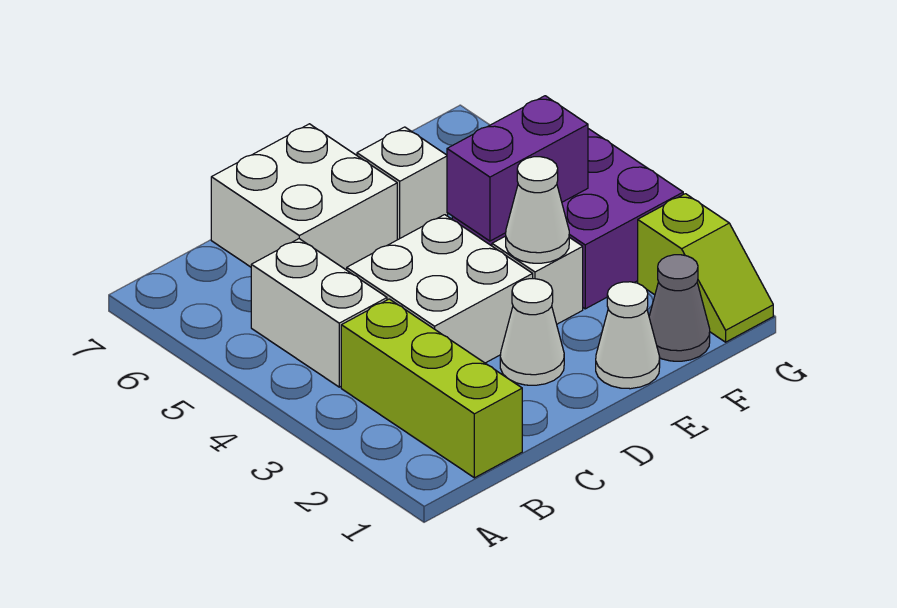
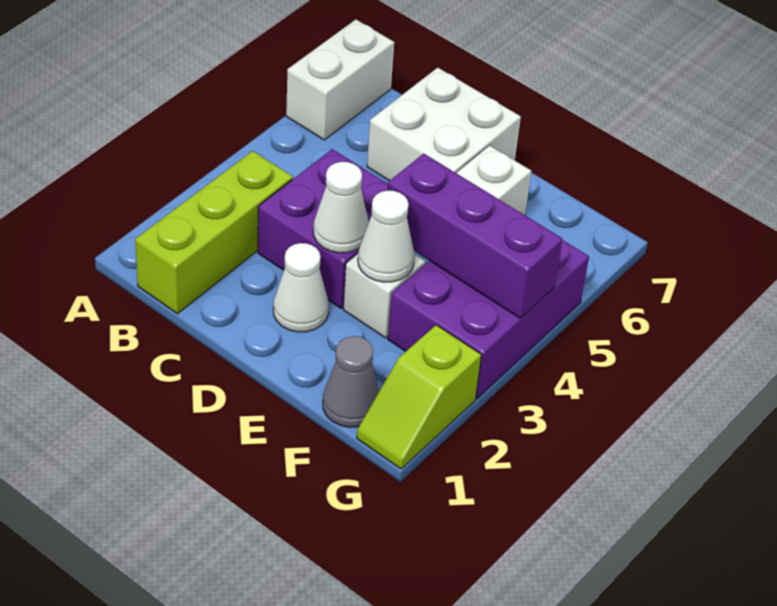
white brick B4:B5 level 1 -> white brick A6:A7 level 1
white brick C3:D4 level 1 -> purple brick C3:D4 level 1
white cone E1 level 1 -> white cone D3 level 2
purple brick E4:F4 level 2 -> purple brick E4:G4 level 2

